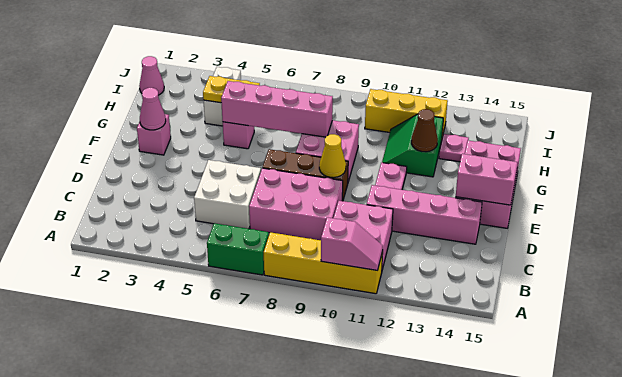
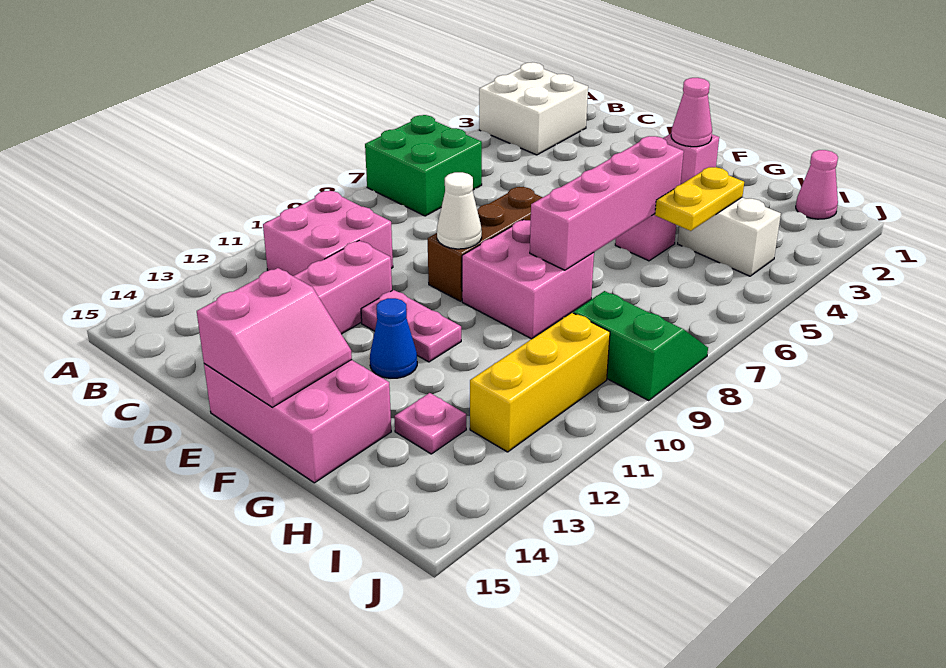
green brick A6:A7 level 1 -> green brick A6:B7 level 1
yellow brick A8:A11 level 1 -> none
pink slope A10:A11 level 2 top 10 -> none
white brick C5:D6 level 1 -> white brick A2:B3 level 1
pink brick C7:D9 level 1 -> none
yellow cone E9 level 2 -> white cone E9 level 2
none -> blue cone F12 level 1
green slope G11:H12 level 1 top 12 -> green slope I8:J9 level 1 top 9
brown cone G12 level 2 -> none

